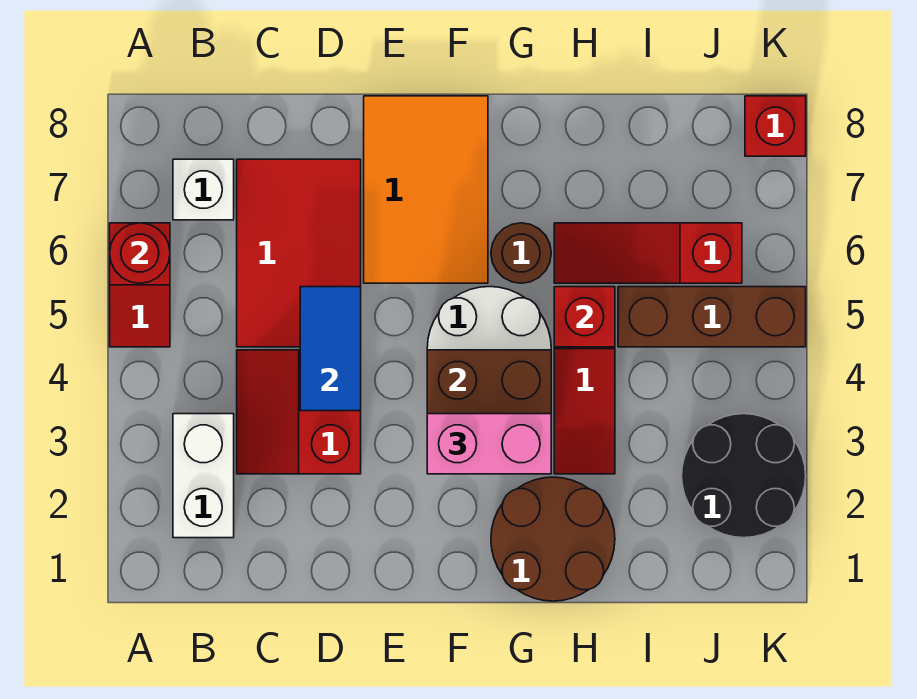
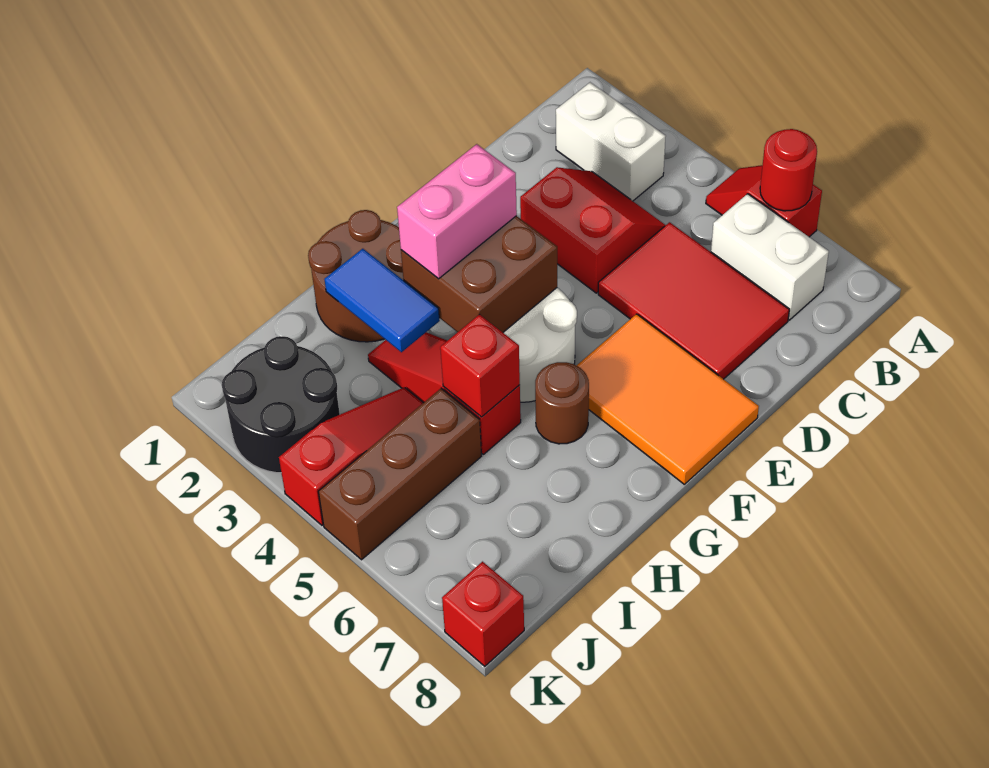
white brick B7 level 1 -> white brick B6:B7 level 1
blue tile D4:D5 level 2 -> blue tile H2:H3 level 2
red slope H6:J6 level 1 top J -> red slope I4:K4 level 1 top K

